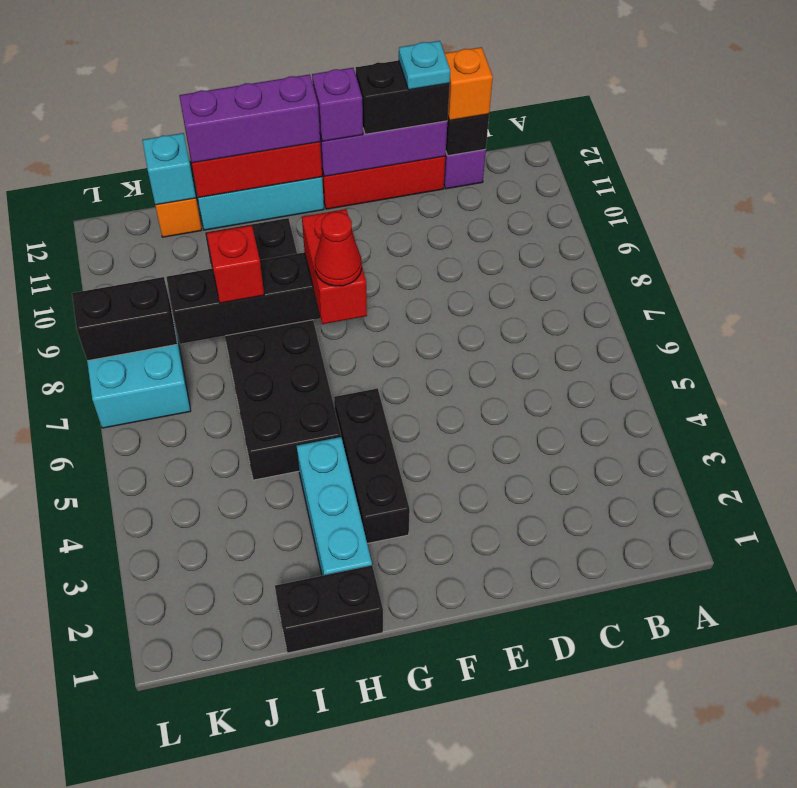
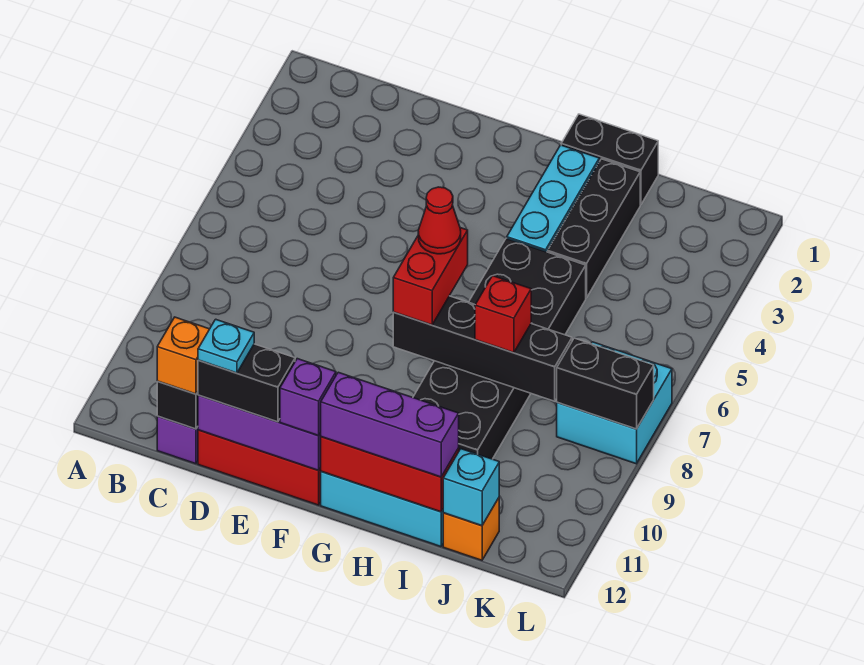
black brick G3:G5 level 1 -> black brick I2:I4 level 1

